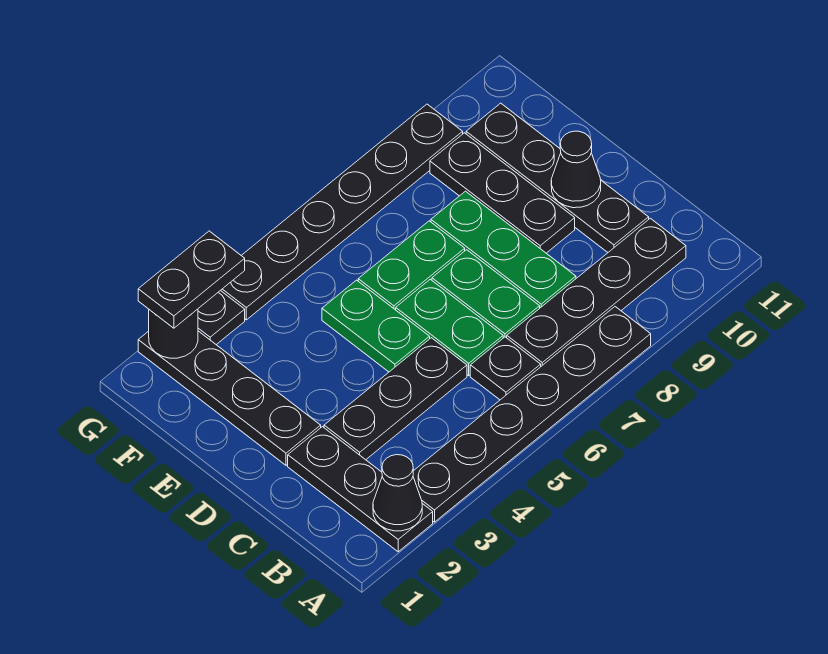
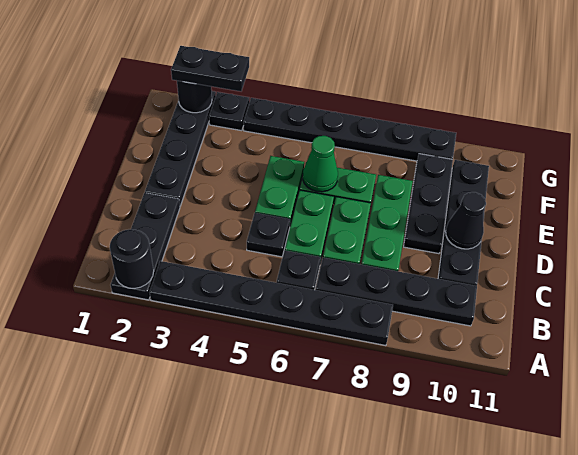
black cone A2 level 2 -> black round brick A2 level 2
black plate C3:C5 level 1 -> black plate C5 level 1
none -> green cone E6 level 2

